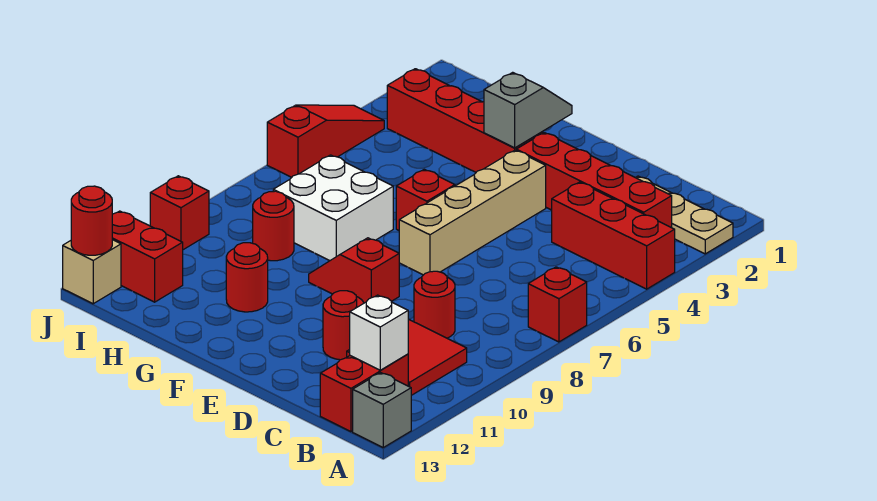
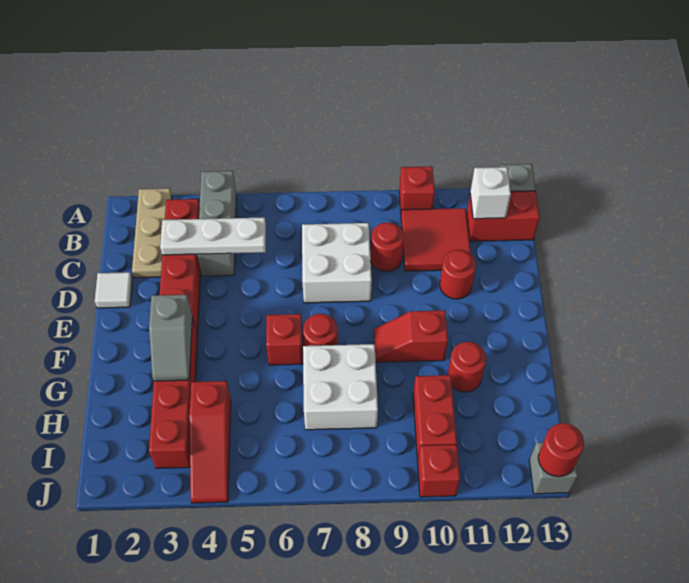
red brick A4:C4 level 1 -> grey brick A4:C4 level 1
red brick A7 level 1 -> red brick A10 level 1
none -> white plate C3:C5 level 2
none -> white brick C7:D8 level 1
none -> white tile D1 level 1
tan brick E4:E7 level 1 -> none
red slope E9:F9 level 1 top E -> red slope F9:F10 level 1 top 10
grey slope F2:F3 level 2 top 3 -> grey slope F3:G3 level 2 top F
red round brick H9 level 1 -> red round brick F7 level 1
red brick I12:J12 level 1 -> red brick H10:I10 level 1
red slope J4:J6 level 1 top 6 -> red slope H4:J4 level 1 top H
tan brick J13 level 1 -> grey brick J13 level 1

